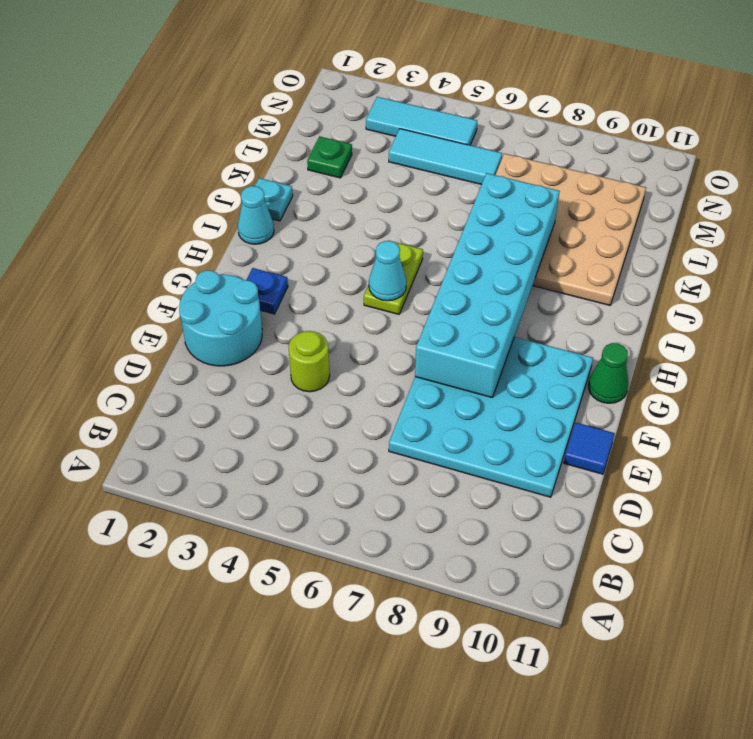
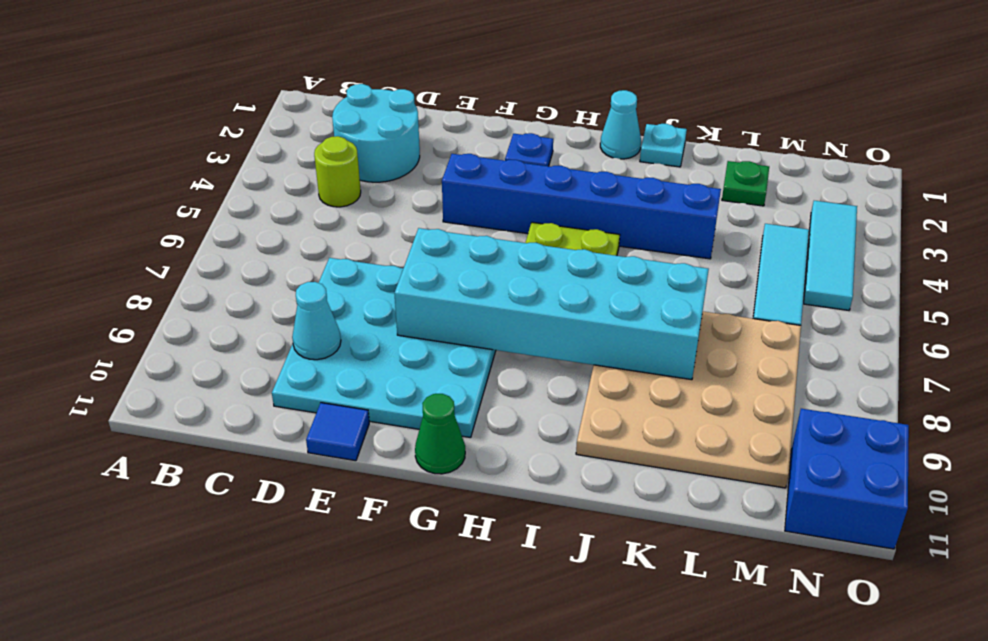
cyan round brick E1:F2 level 1 -> cyan round brick C2:D3 level 1
lime round brick E4 level 1 -> lime round brick C4 level 1
none -> blue brick F4:K4 level 1
cyan cone H5 level 2 -> cyan cone D9 level 2
none -> blue brick N10:O11 level 1

